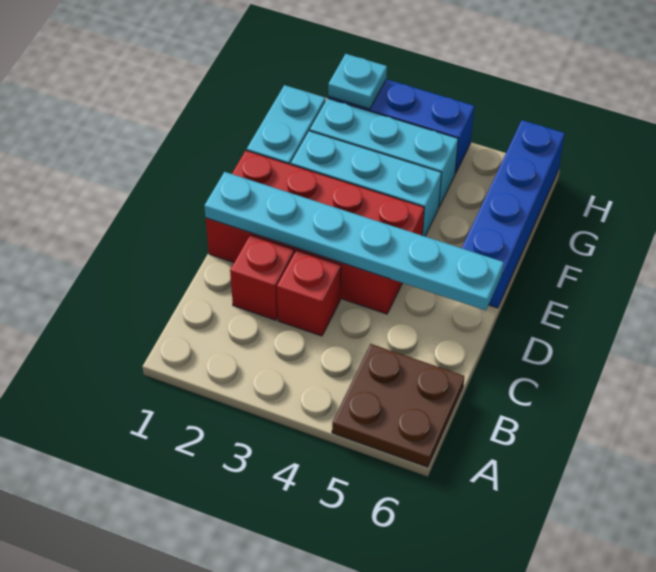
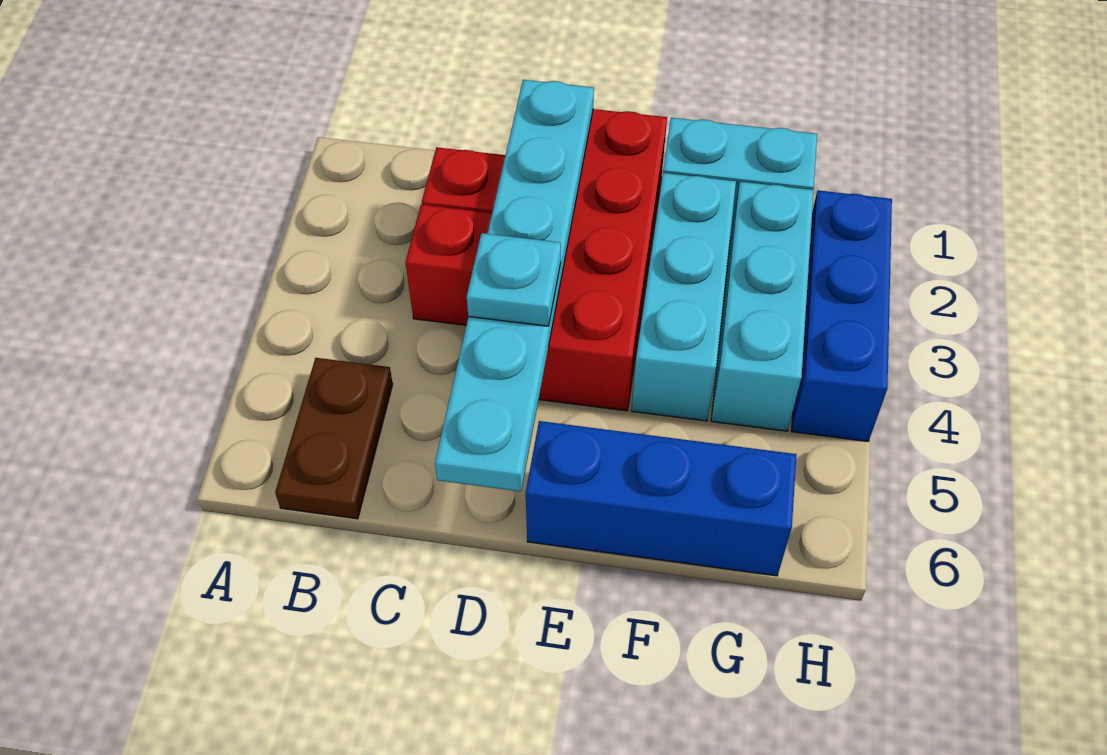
brown plate A5:B6 level 1 -> brown plate B5:B6 level 1
blue brick E6:H6 level 1 -> blue brick E6:G6 level 1
cyan plate H2 level 2 -> cyan plate D4 level 3

